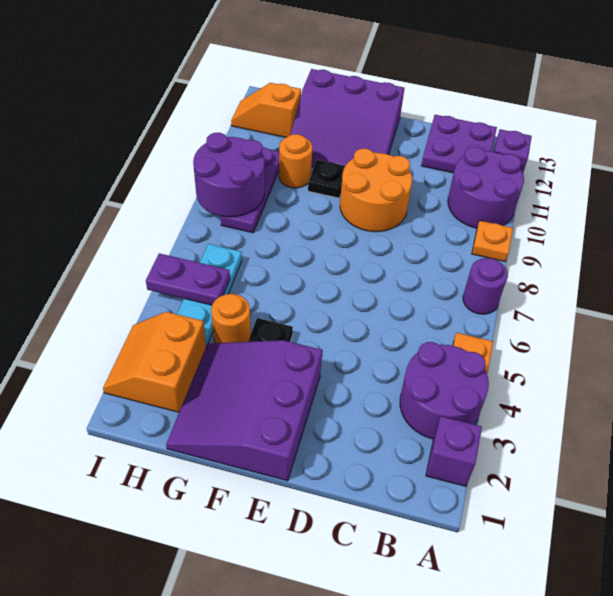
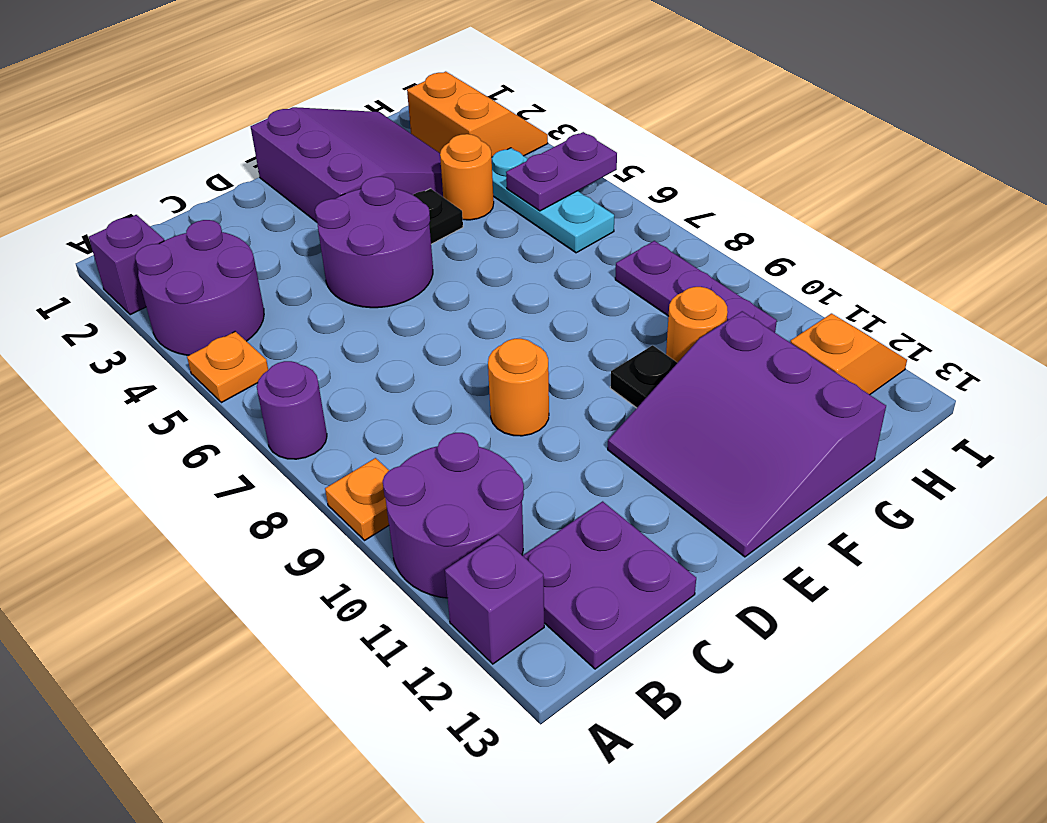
orange round brick D9:E10 level 1 -> orange round brick D9 level 1
purple slope E11:G13 level 1 top 13 -> purple slope E11:G13 level 1 top G
purple round brick H8:I9 level 2 -> purple round brick D4:E5 level 1

